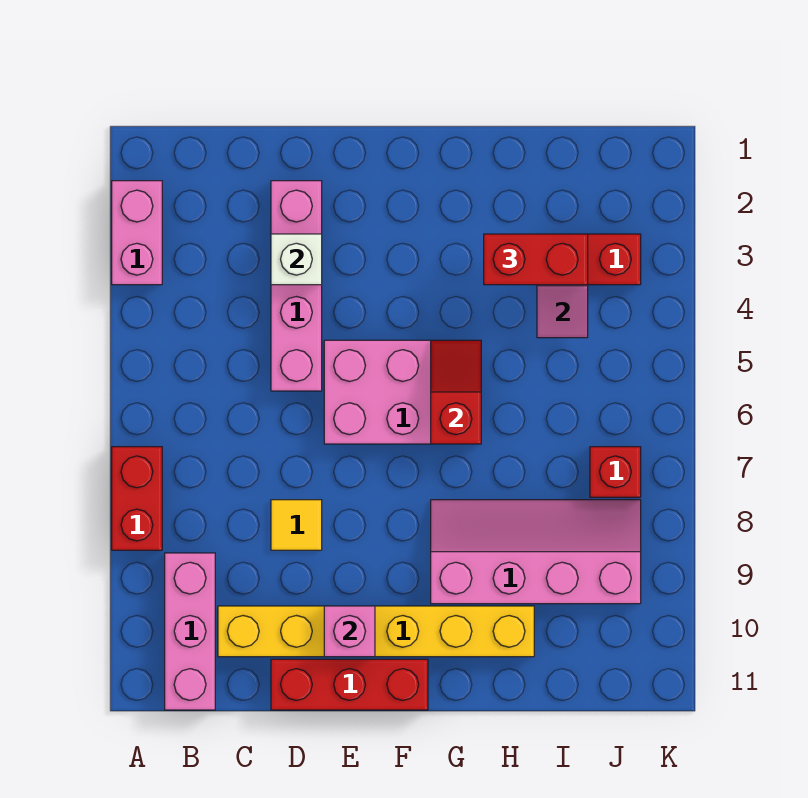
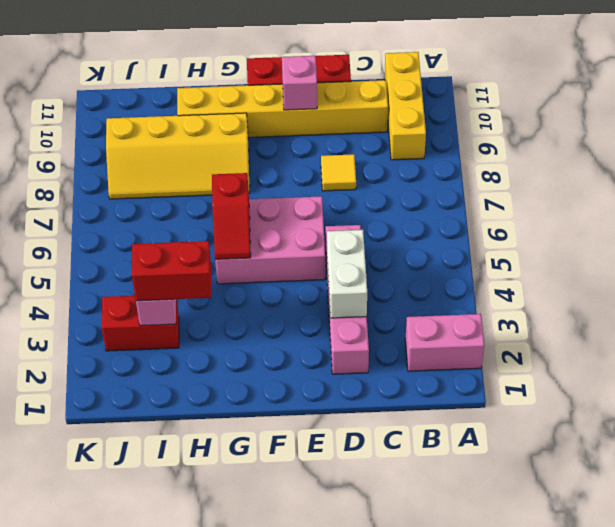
pink brick A2:A3 level 1 -> pink brick A2:B2 level 1
red brick A7:A8 level 1 -> none
pink brick B9:B11 level 1 -> yellow brick B9:B11 level 1
white brick D3 level 2 -> white brick D3:D4 level 2
pink slope G8:J9 level 1 top 9 -> yellow slope G8:J9 level 1 top 9
red brick J7 level 1 -> none

